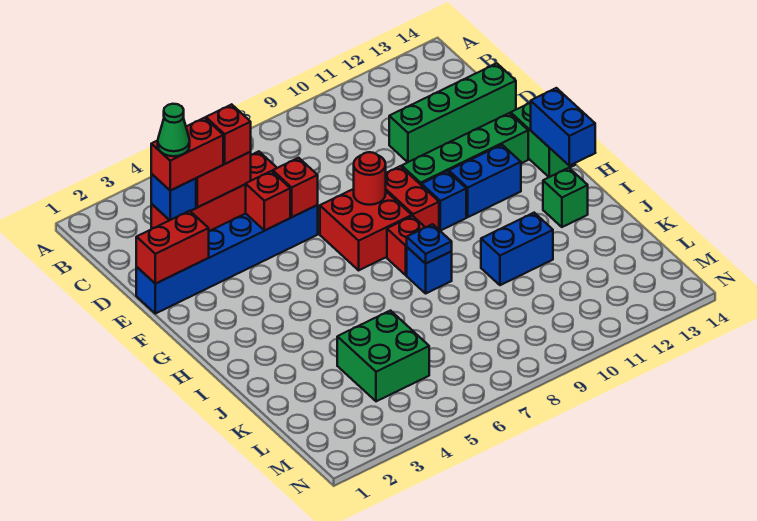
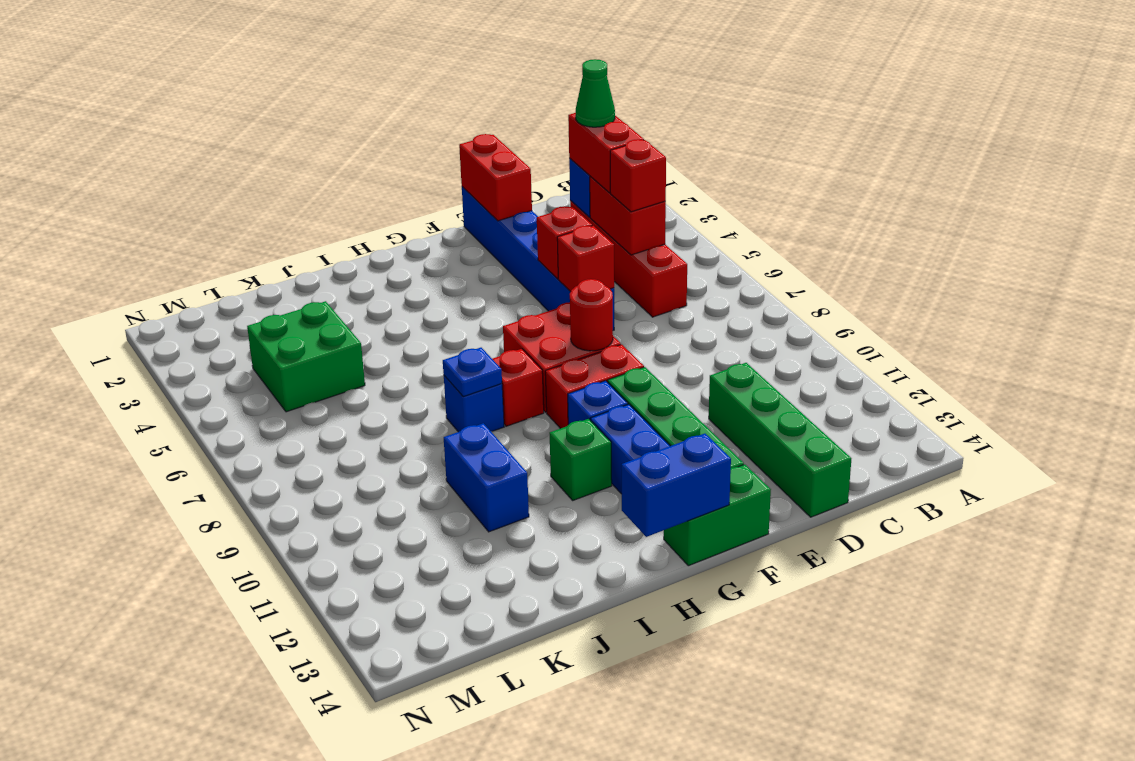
green brick I13 level 1 -> green brick H11 level 1

